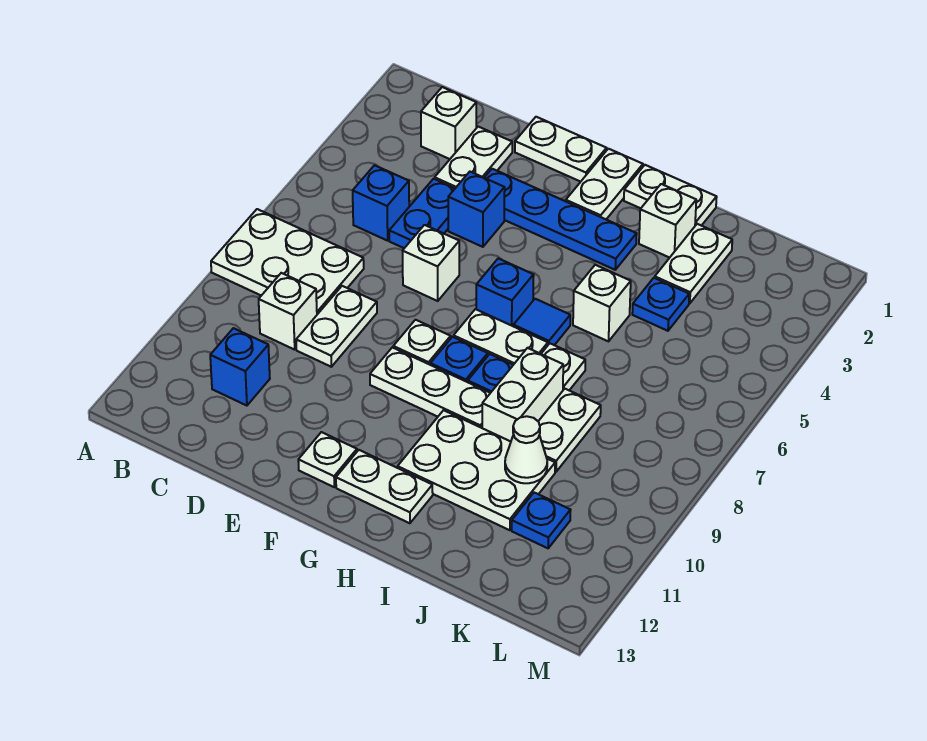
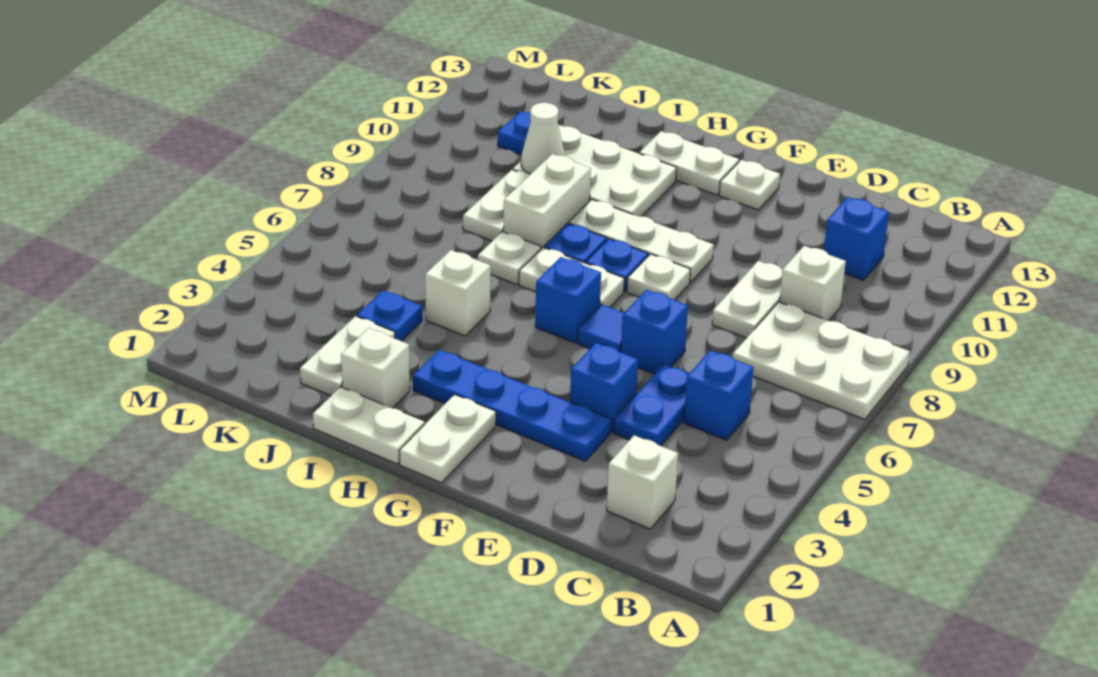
white plate D2:D3 level 1 -> none
white plate E1:F1 level 1 -> none
white brick E6 level 1 -> blue brick E6 level 1
blue tile H6 level 1 -> blue tile F6 level 1

